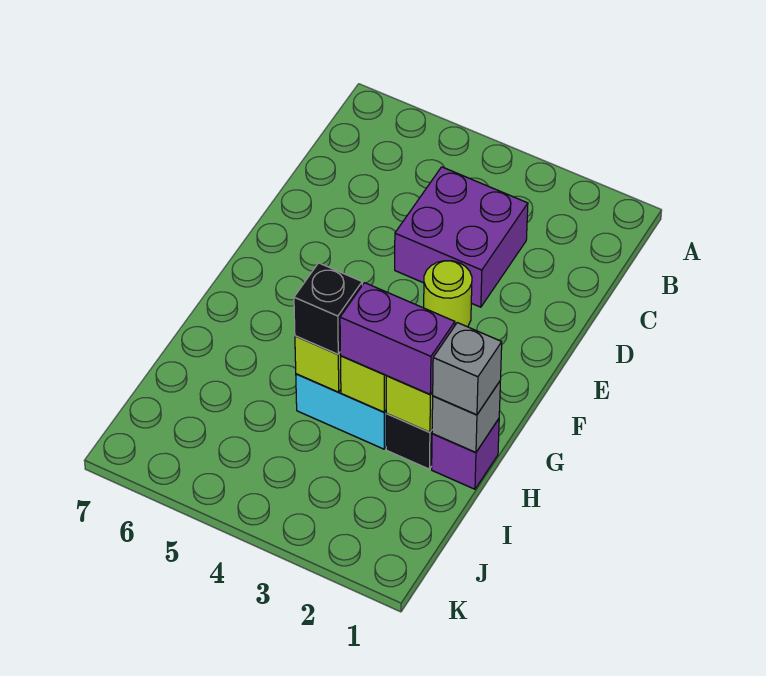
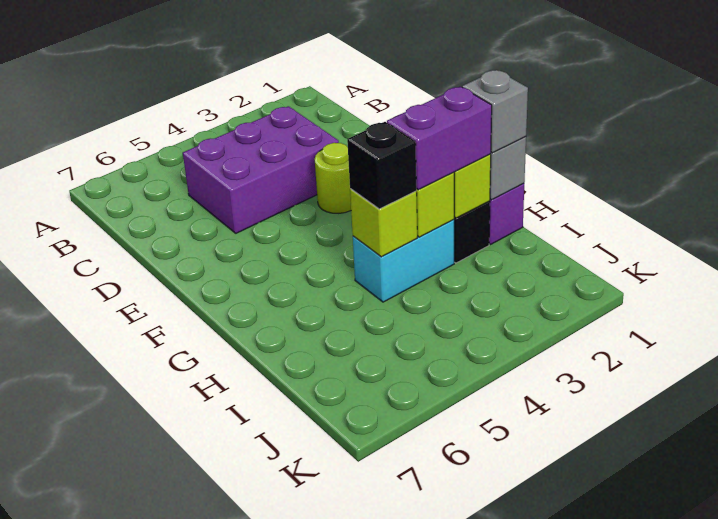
purple brick C3:D4 level 1 -> purple brick C3:D5 level 1

